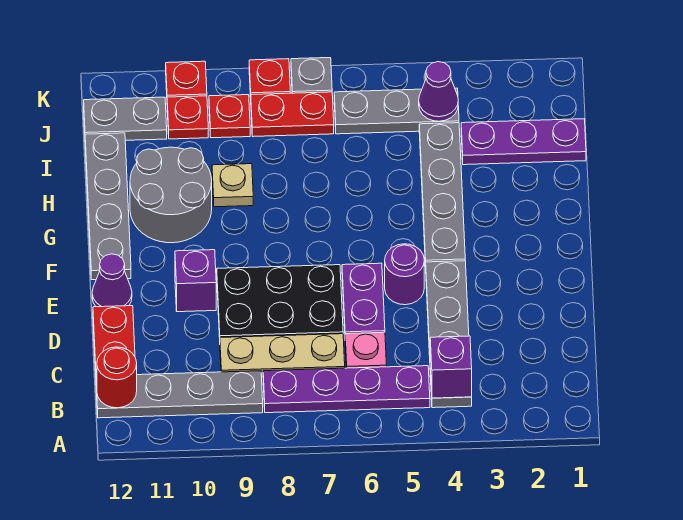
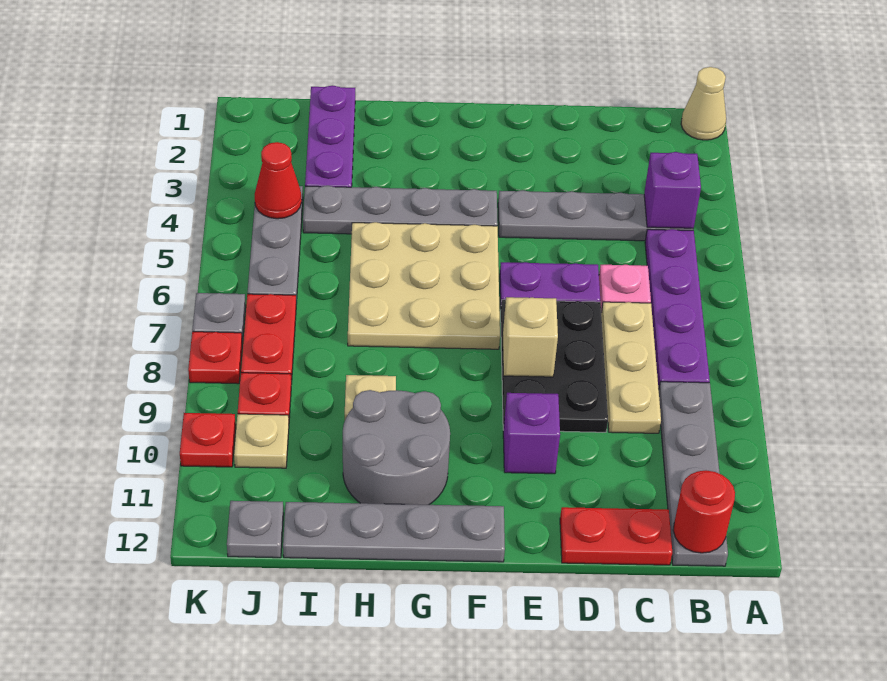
none -> tan cone A1 level 1
purple round brick E5 level 1 -> none
none -> tan brick E8 level 2
purple cone E12 level 1 -> none
none -> tan plate F5:H7 level 1
purple cone J4 level 2 -> red cone J4 level 2
red plate J10 level 1 -> tan plate J10 level 1
grey plate J11:J12 level 1 -> grey plate J12 level 1

